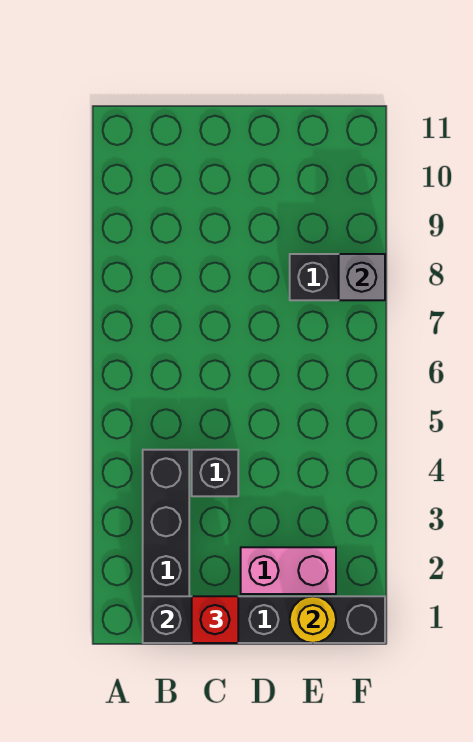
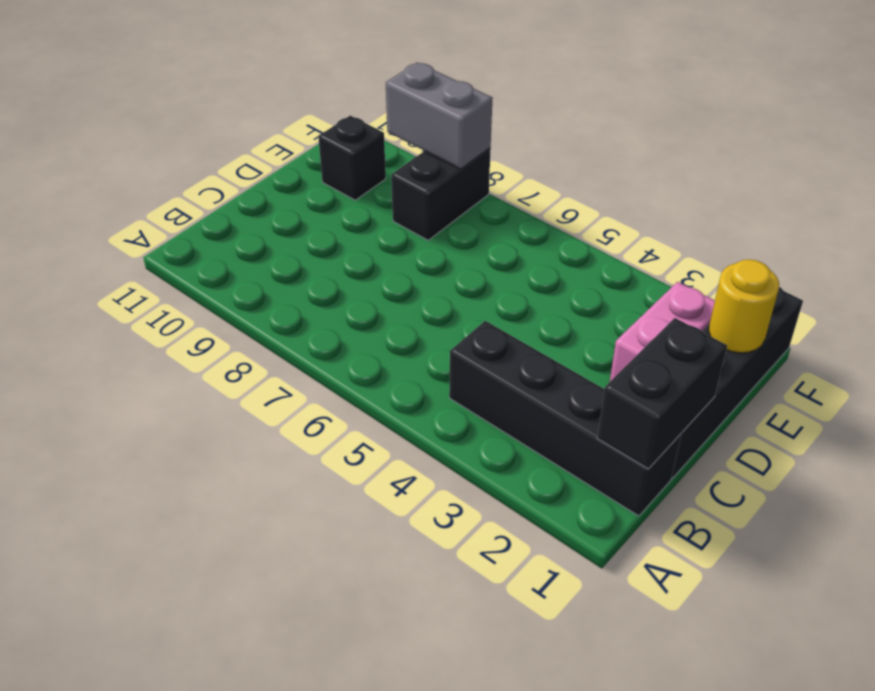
red brick C1 level 3 -> none
black brick C4 level 1 -> black brick E10 level 1
grey brick F8 level 2 -> grey brick F8:F9 level 2

